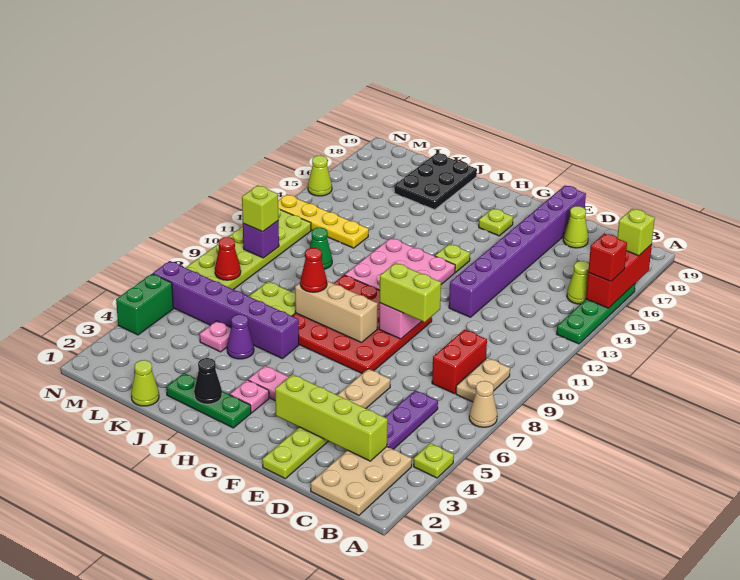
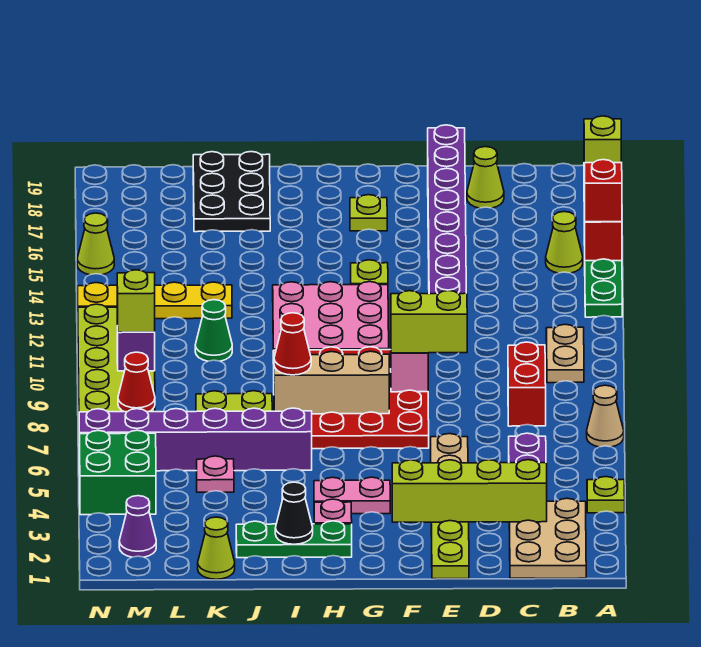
tan plate B8:B9 level 1 -> tan plate B10:B11 level 1
purple cone J5 level 1 -> purple cone M2 level 1
green brick N4:N5 level 1 -> green brick M4:N5 level 1

